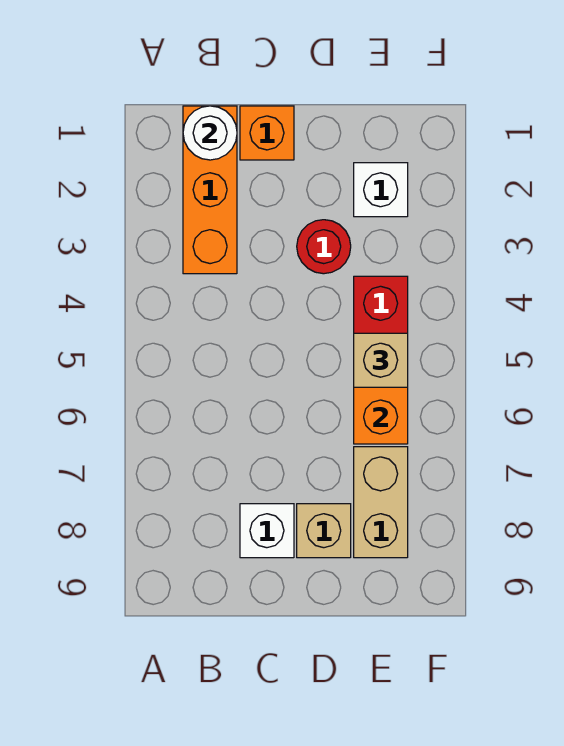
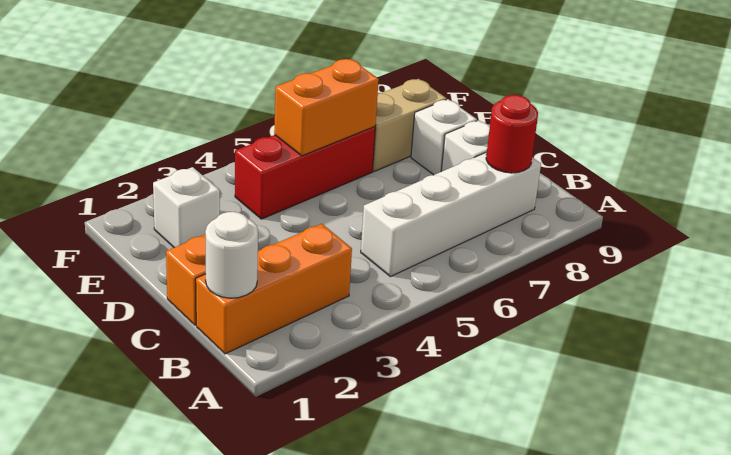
none -> white brick B5:B8 level 1
red round brick D3 level 1 -> red round brick B8 level 2
tan brick D8 level 1 -> white brick D8 level 1
tan brick E5 level 3 -> none

